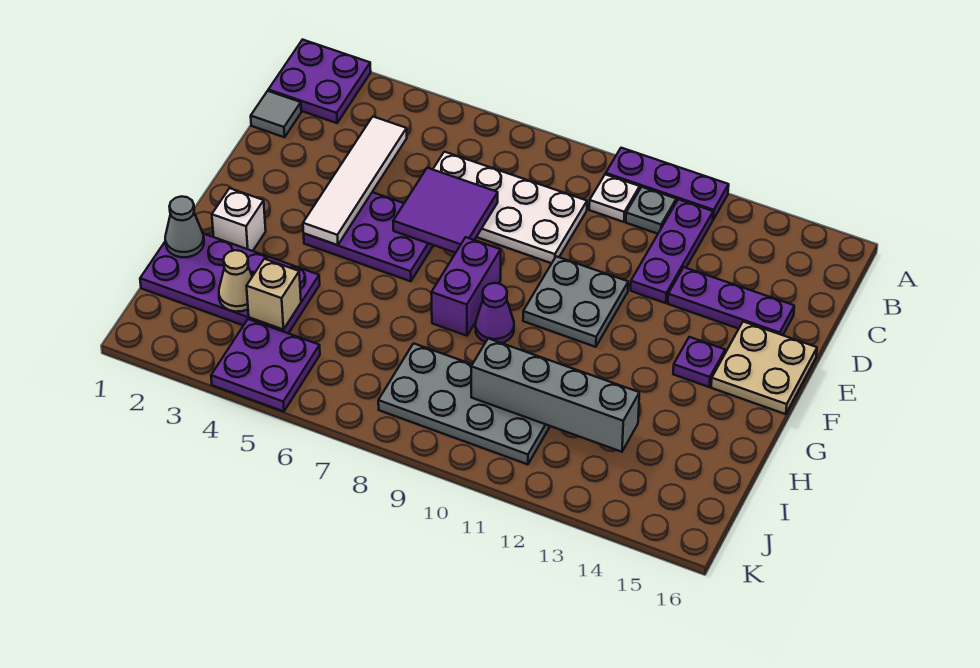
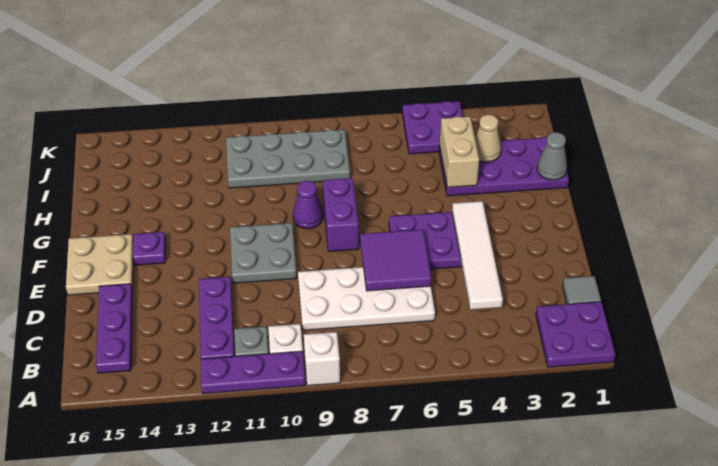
purple plate D13:D15 level 1 -> purple plate B15:D15 level 1
white brick G2 level 1 -> white brick A9 level 1
tan brick I4 level 2 -> tan brick H4:I4 level 2
grey brick I10:I13 level 2 -> none

